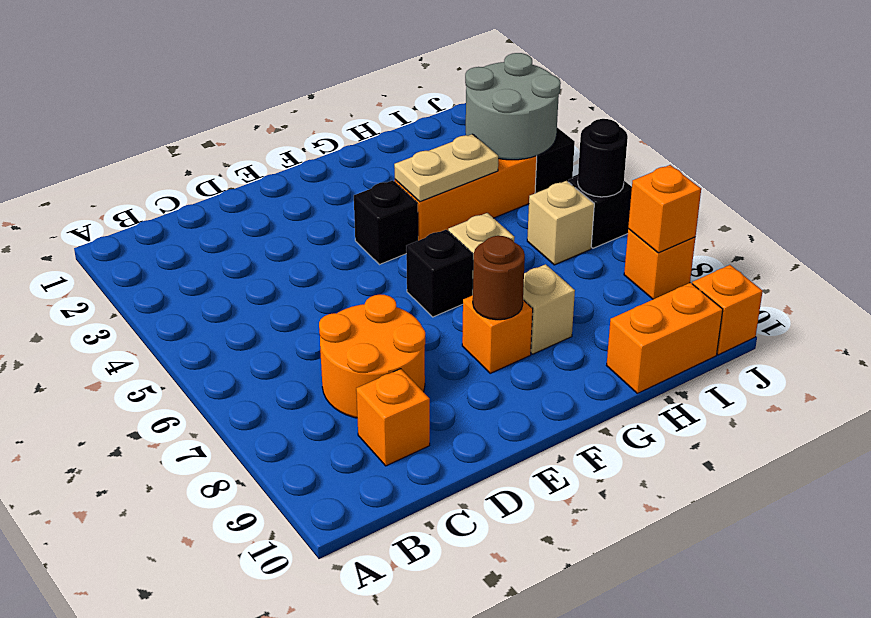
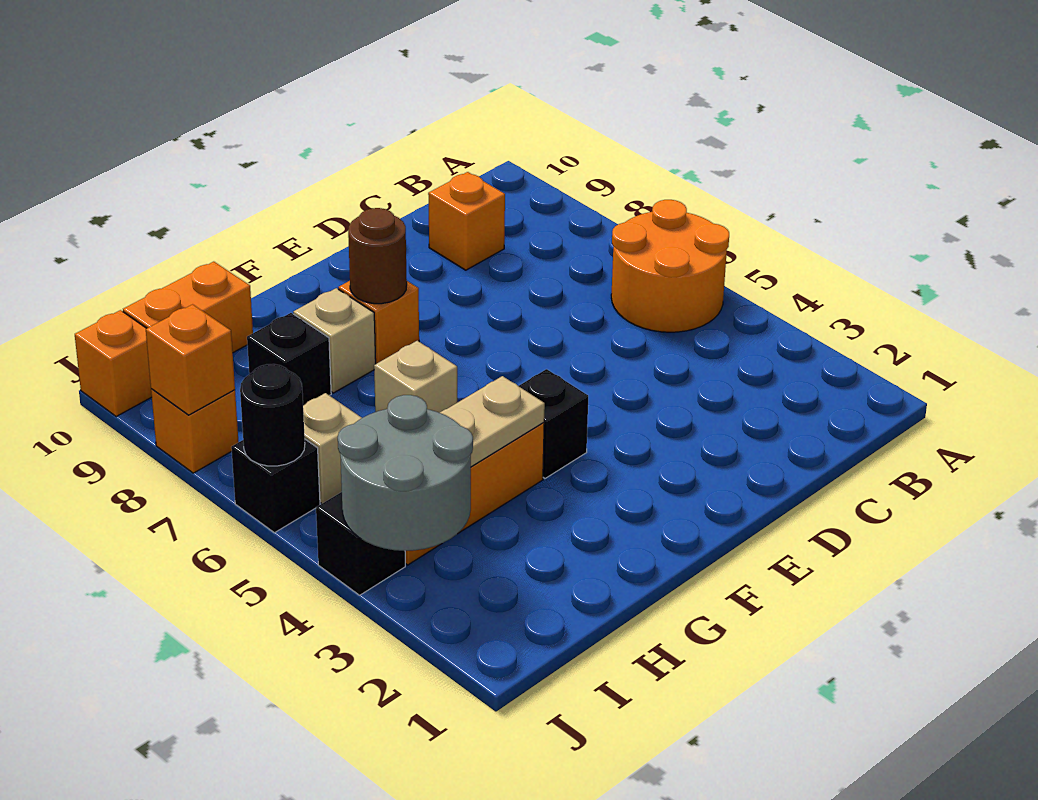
orange round brick C7:D8 level 1 -> orange round brick A5:B6 level 1
black brick F6 level 1 -> black brick H8 level 1

